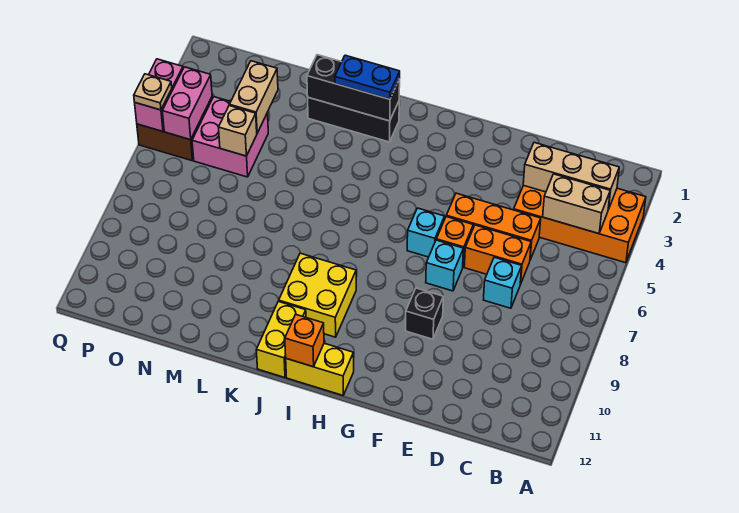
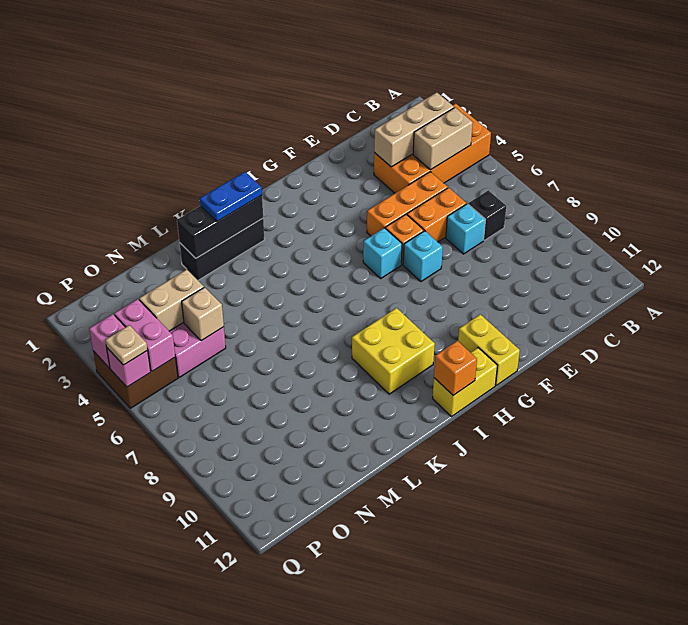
black brick F9 level 1 -> black brick C7 level 1
yellow brick J11:J12 level 1 -> yellow brick G11:G12 level 1
tan brick N3:N4 level 2 -> tan brick N4:O4 level 2

